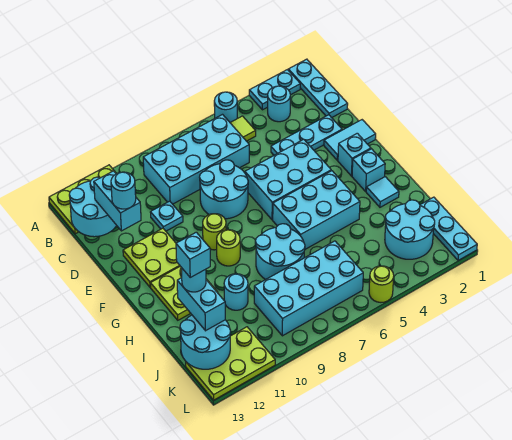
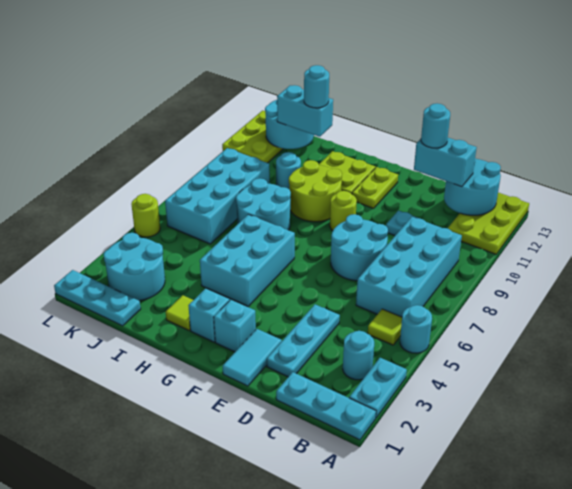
cyan brick E4:F6 level 1 -> none
lime plate E11:F12 level 1 -> lime plate F11:F12 level 1
lime round brick G9 level 1 -> lime round brick G9:H10 level 1
cyan tile H2 level 1 -> lime tile H2 level 1
cyan brick I12 level 5 -> none

